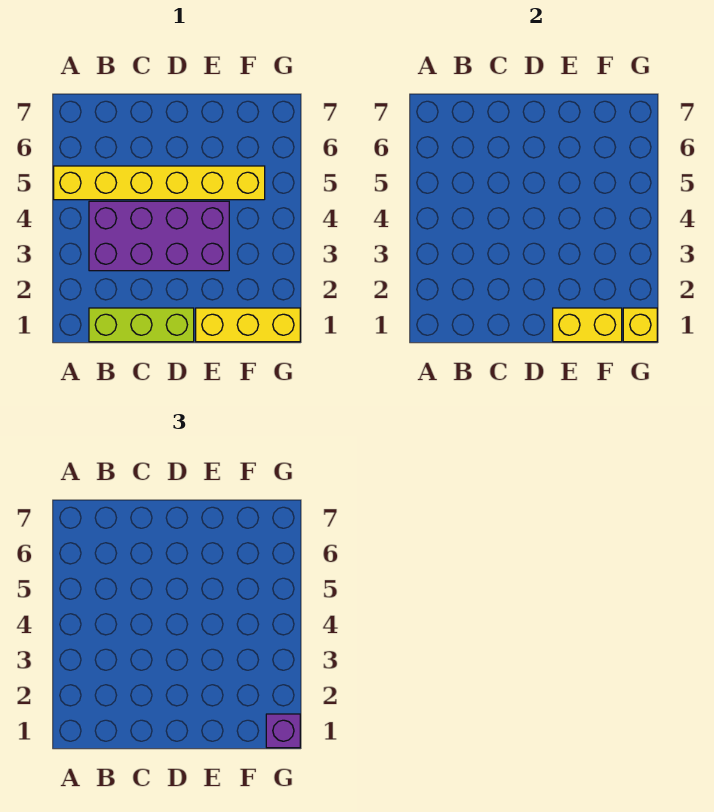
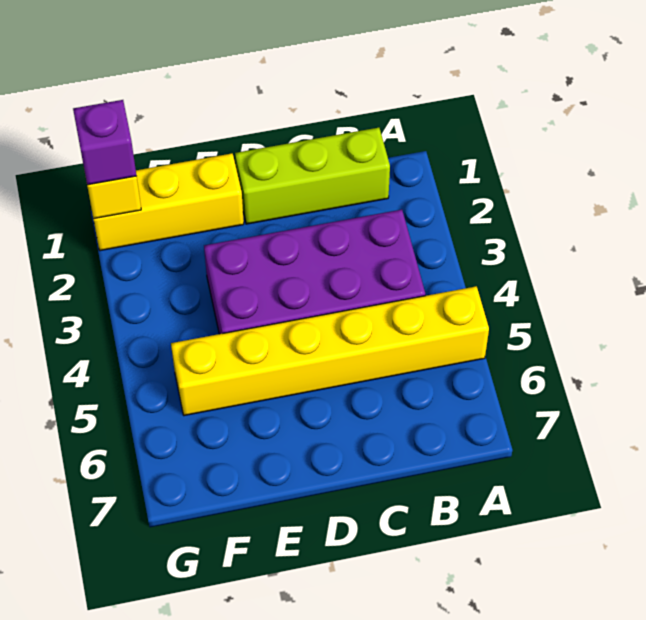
yellow brick E1:F1 level 2 -> none

